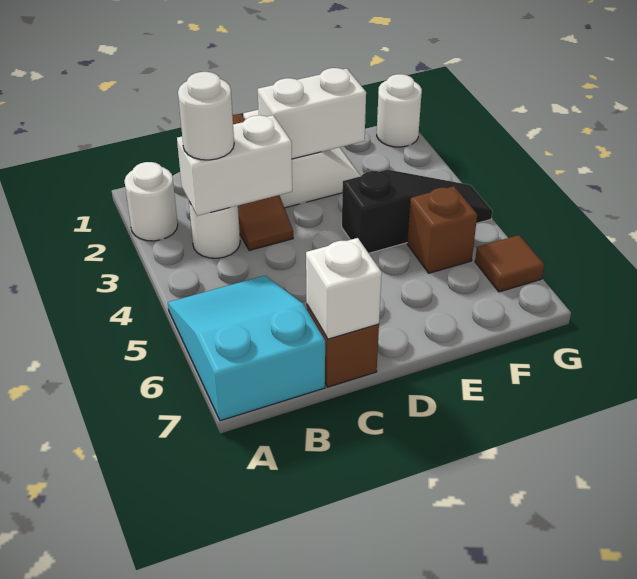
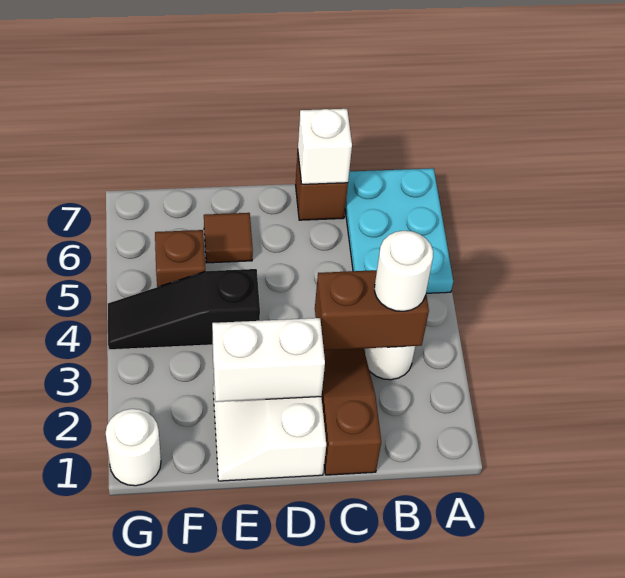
white round brick A2 level 1 -> none
cyan slope A5:B7 level 1 top 7 -> cyan plate A5:B7 level 1
white brick B3:C3 level 2 -> brown brick B3:C3 level 2
brown tile G6 level 1 -> brown tile E6 level 1

